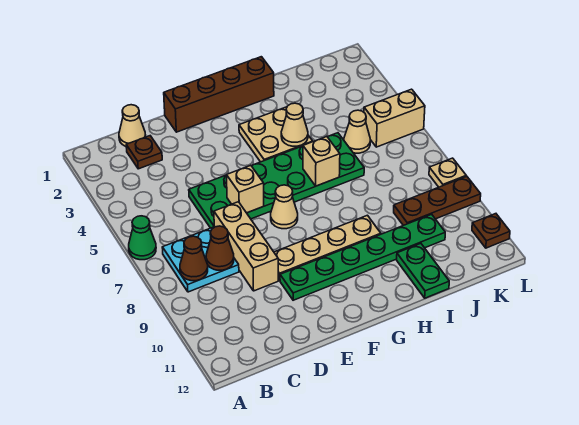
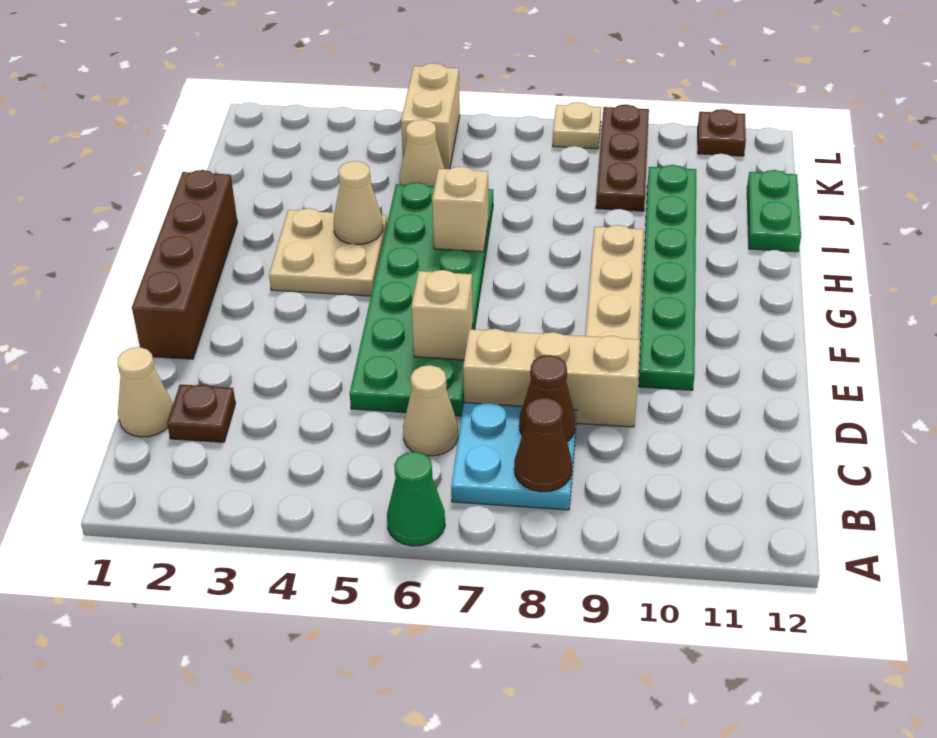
tan cone F7 level 1 -> tan cone C6 level 1
green plate I11:I12 level 1 -> green plate I12:J12 level 1

